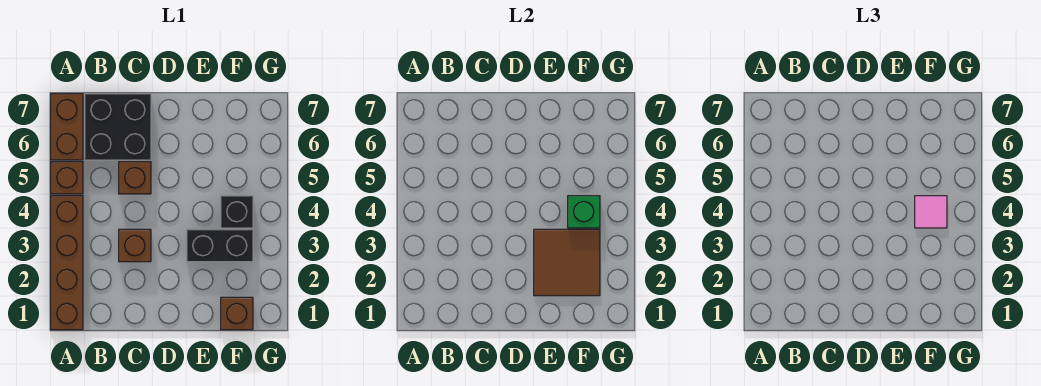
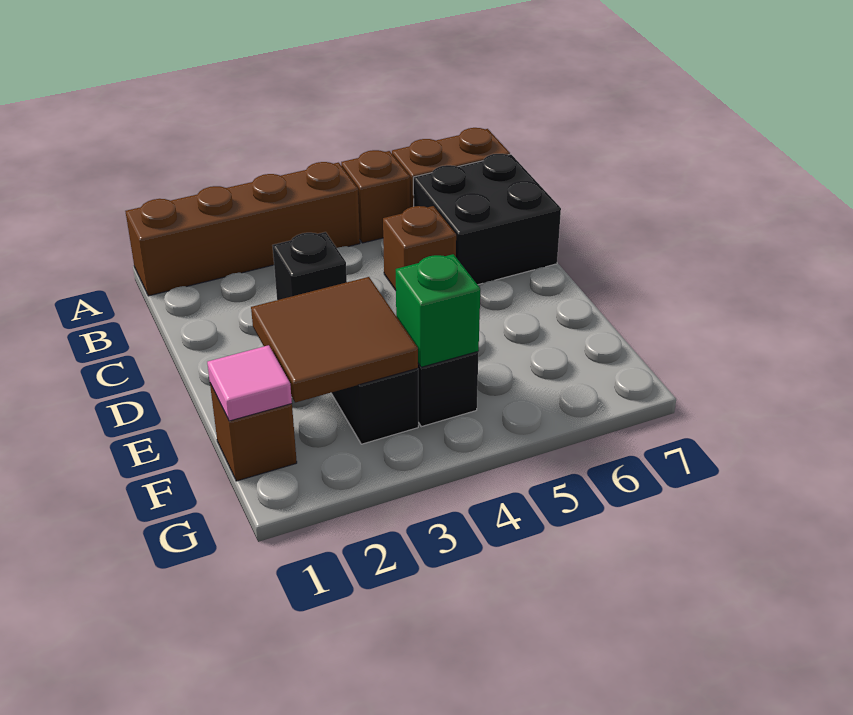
brown brick C3 level 1 -> black brick C3 level 1
pink tile F4 level 3 -> pink tile F1 level 2

